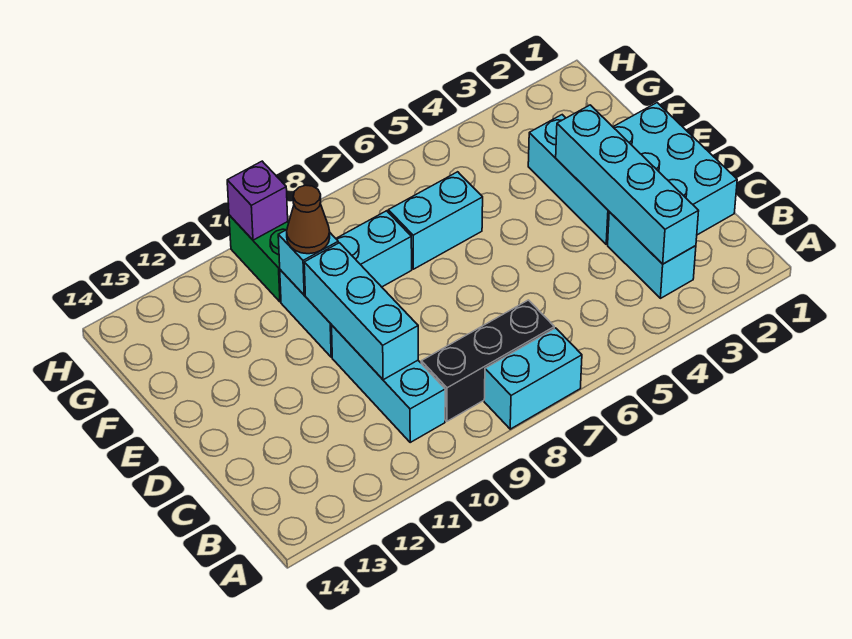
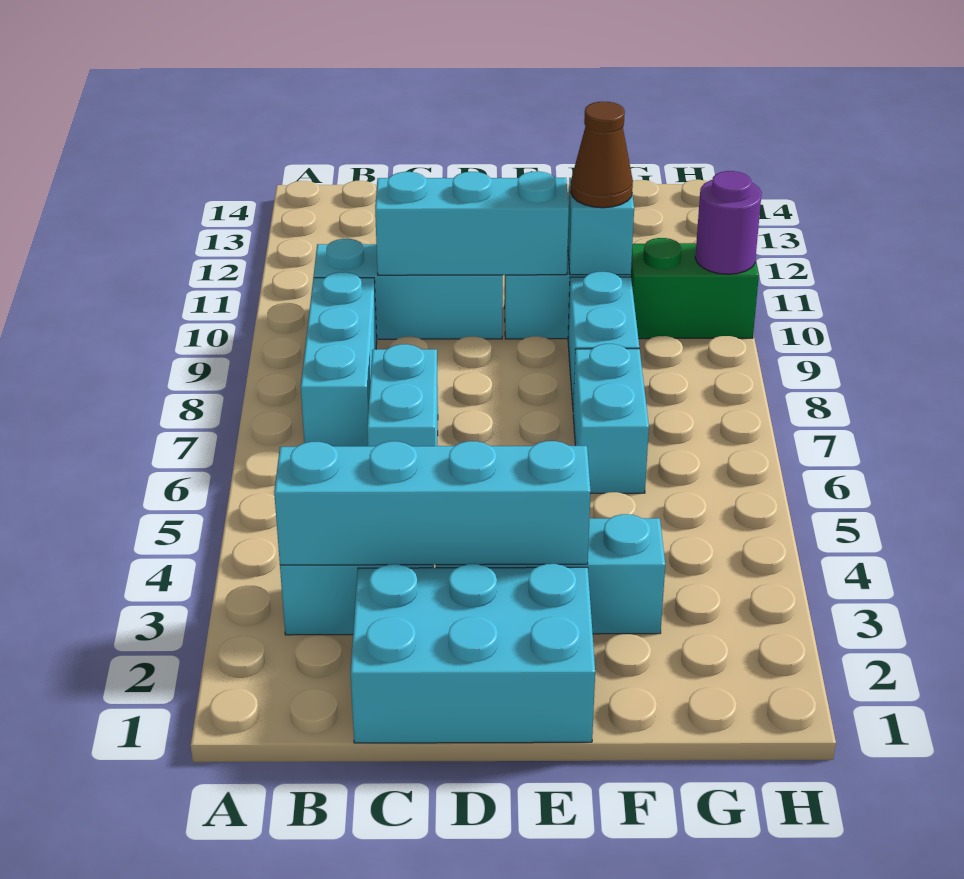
cyan brick A7:A8 level 1 -> cyan brick C6:C7 level 1
black brick B7:B9 level 1 -> cyan brick B7:B9 level 1
purple brick H10 level 2 -> purple round brick H10 level 2

